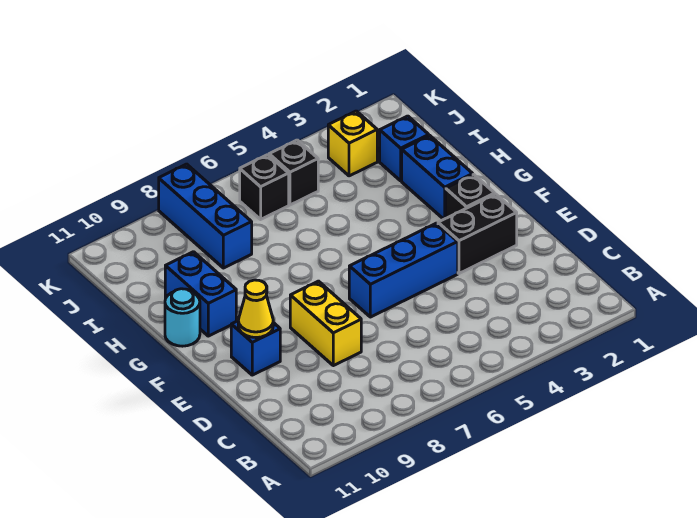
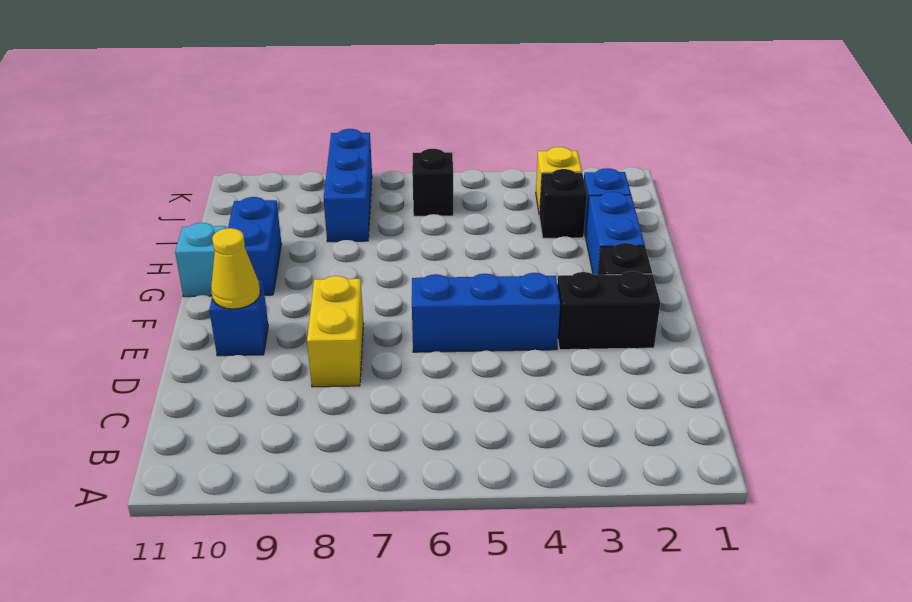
cyan round brick G11 level 1 -> cyan brick G11 level 1
black brick J5 level 1 -> black brick I3 level 1

